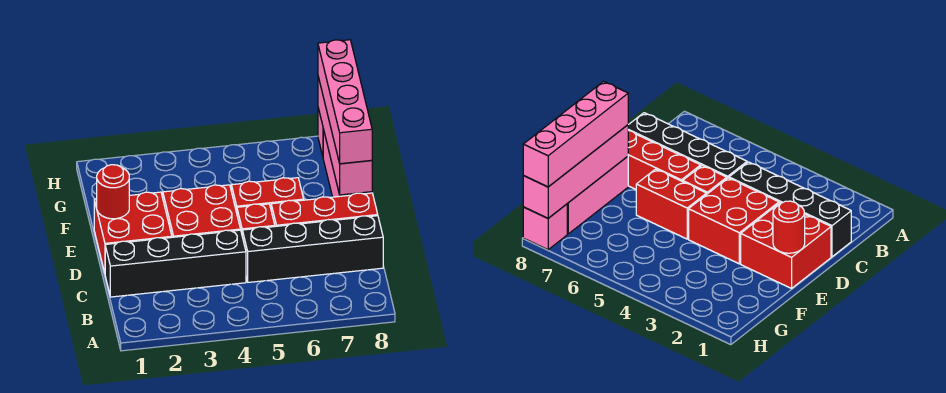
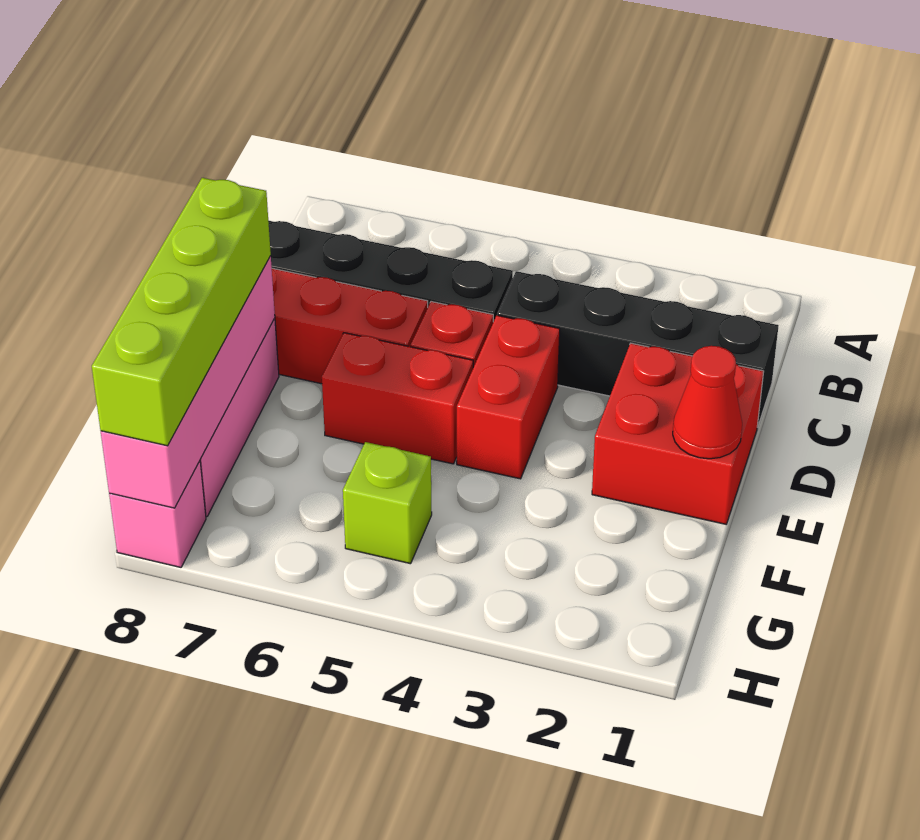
red brick D3:E4 level 1 -> red brick D4:E4 level 1
red round brick E1 level 2 -> red cone E1 level 2
pink brick E8:H8 level 3 -> lime brick E8:H8 level 3
none -> lime brick G5 level 1

